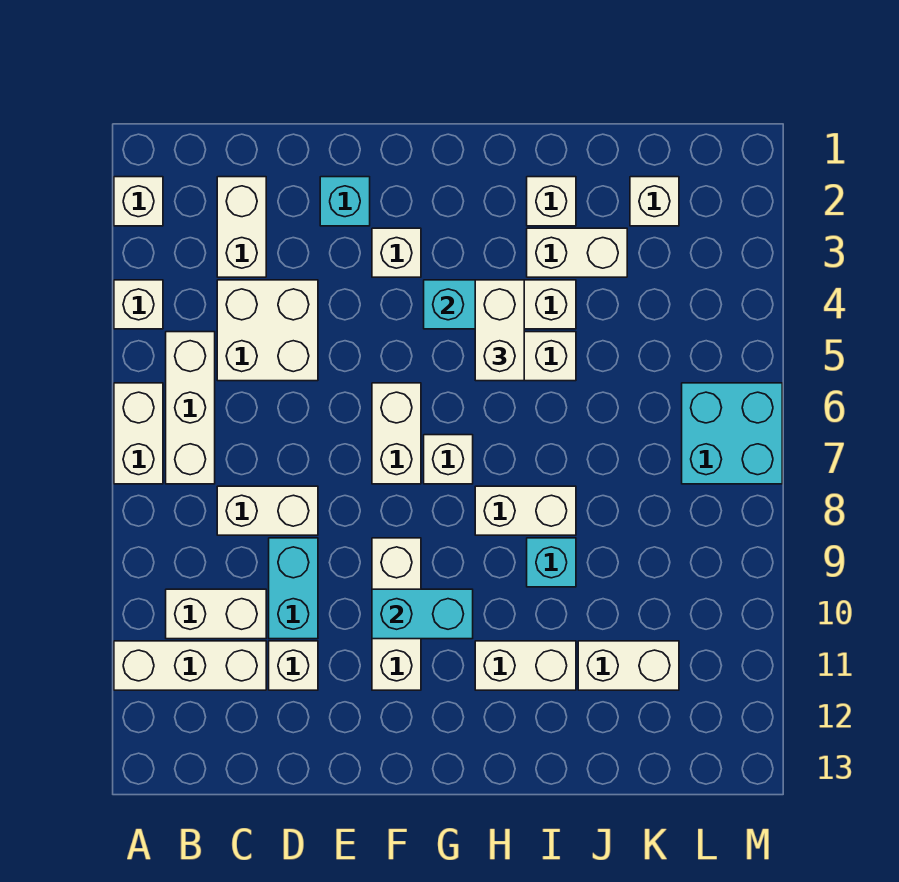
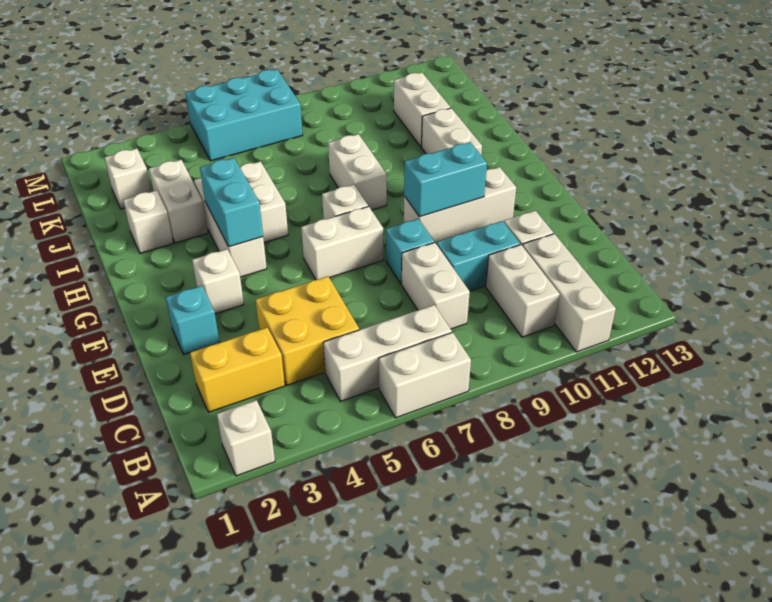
white brick A4 level 1 -> none
white brick C2:C3 level 1 -> yellow brick C2:C3 level 1
white brick C4:D5 level 1 -> yellow brick C4:D5 level 1
cyan brick F10:G10 level 2 -> cyan brick F9:F10 level 2
white brick H4:H5 level 3 -> none
cyan brick I9 level 1 -> cyan brick E8 level 1
cyan brick L6:M7 level 1 -> cyan brick L5:M7 level 1

